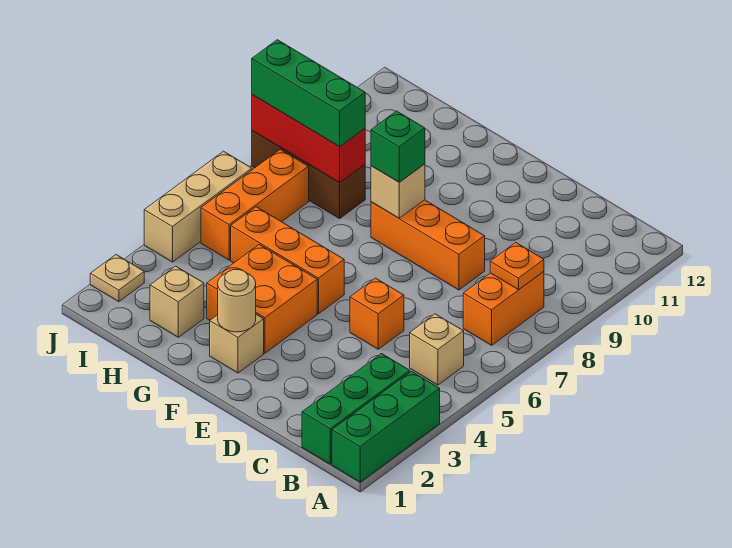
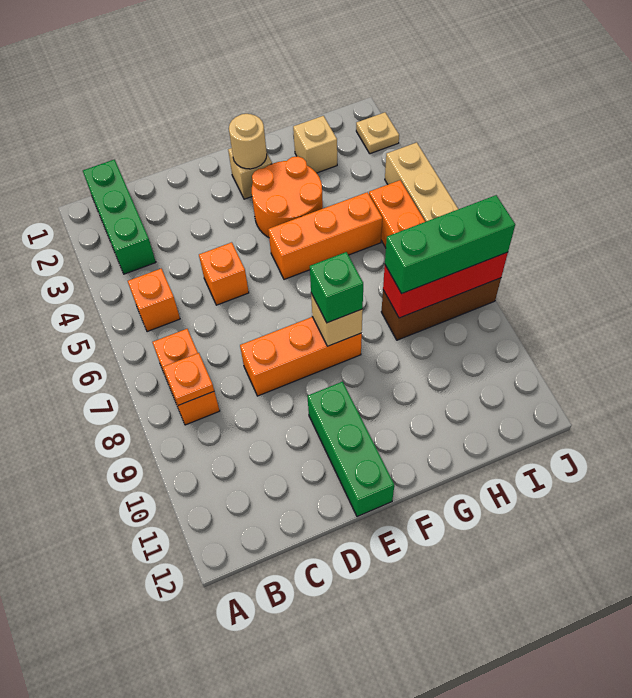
green brick A1:A3 level 1 -> green brick E10:E12 level 1
tan brick B5 level 1 -> orange brick B5 level 1
orange brick F3:G4 level 1 -> orange round brick F3:G4 level 1

